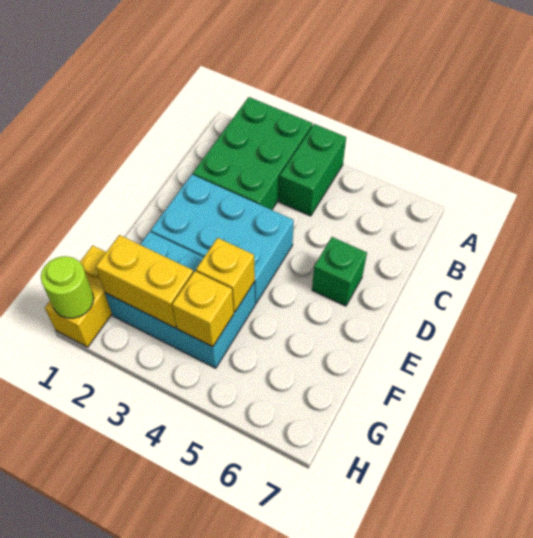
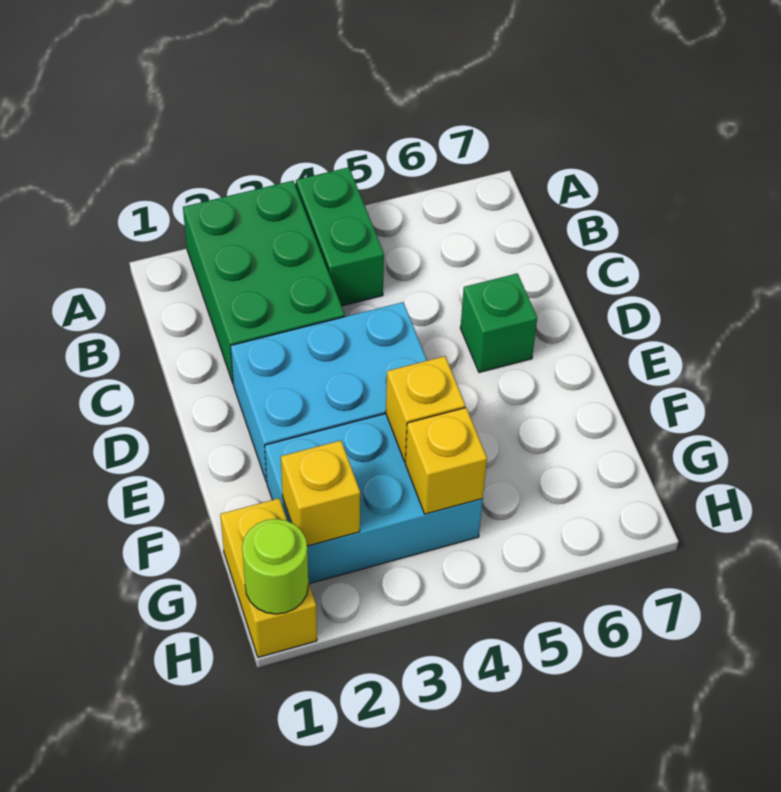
yellow brick G2:G3 level 2 -> yellow brick G2 level 2

